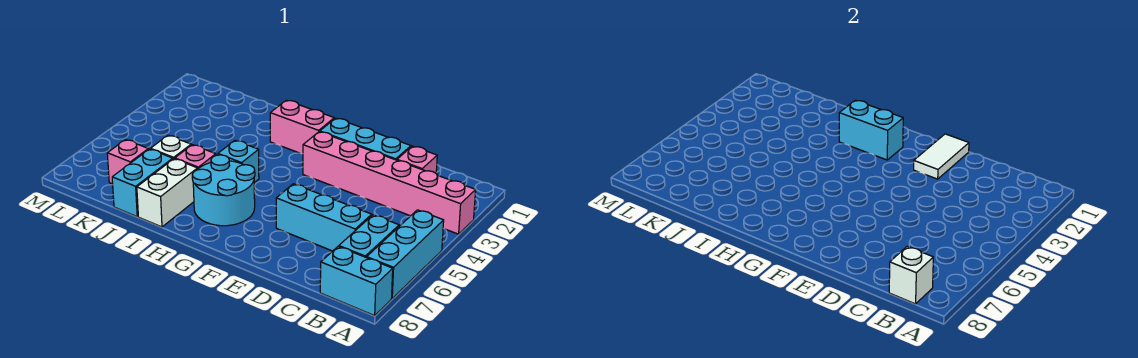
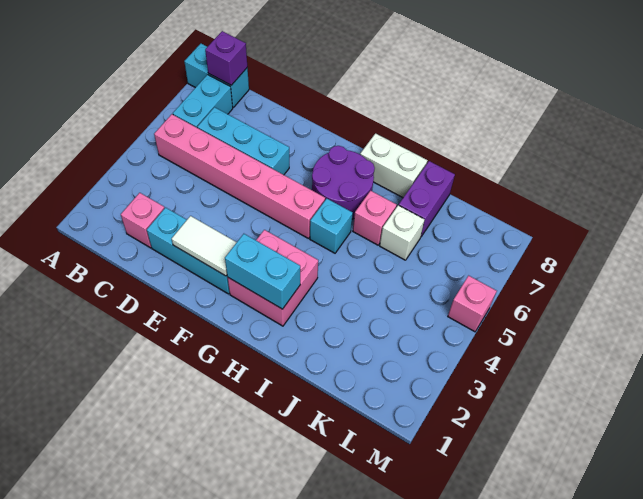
pink brick A3:F3 level 1 -> pink brick B5:G5 level 1
cyan brick A5:A7 level 1 -> none
white brick B8 level 2 -> purple brick B8 level 2
white tile E1:E2 level 2 -> white tile E2:F2 level 2
pink brick G2:H2 level 1 -> pink brick G2:H3 level 1
cyan round brick G6:H7 level 1 -> purple round brick G6:H7 level 1
white brick I7:I8 level 1 -> white brick H8:I8 level 1
cyan brick J7:J8 level 1 -> purple brick J7:J8 level 1
pink brick K7 level 1 -> pink brick M5 level 1

